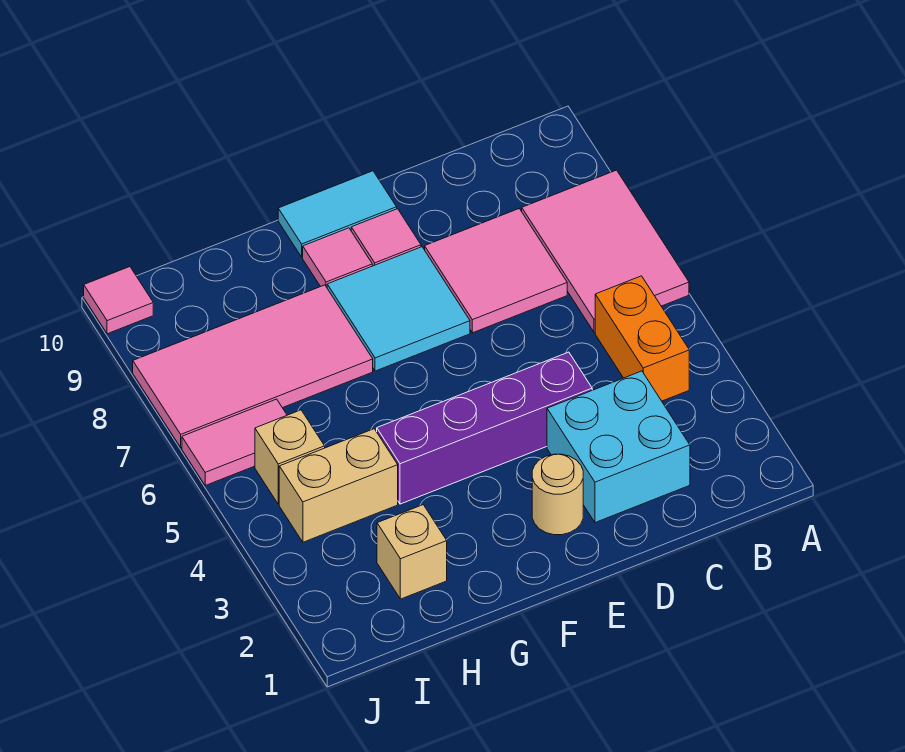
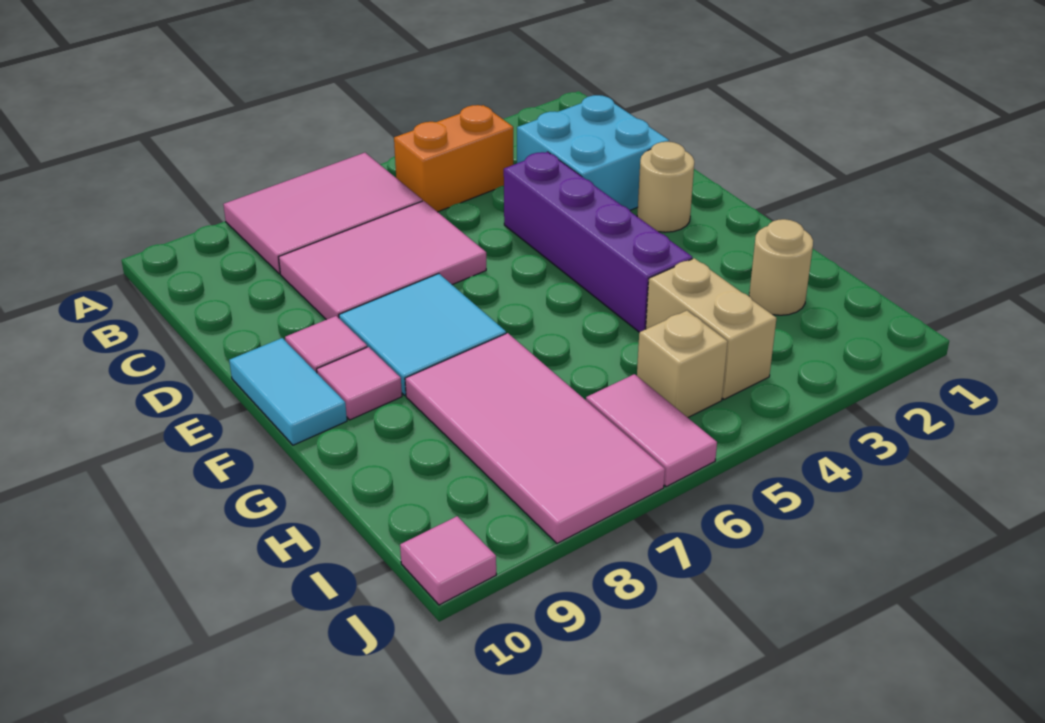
pink tile C7:D8 level 1 -> pink tile C6:D8 level 1
tan brick H2 level 1 -> tan round brick H2 level 1

